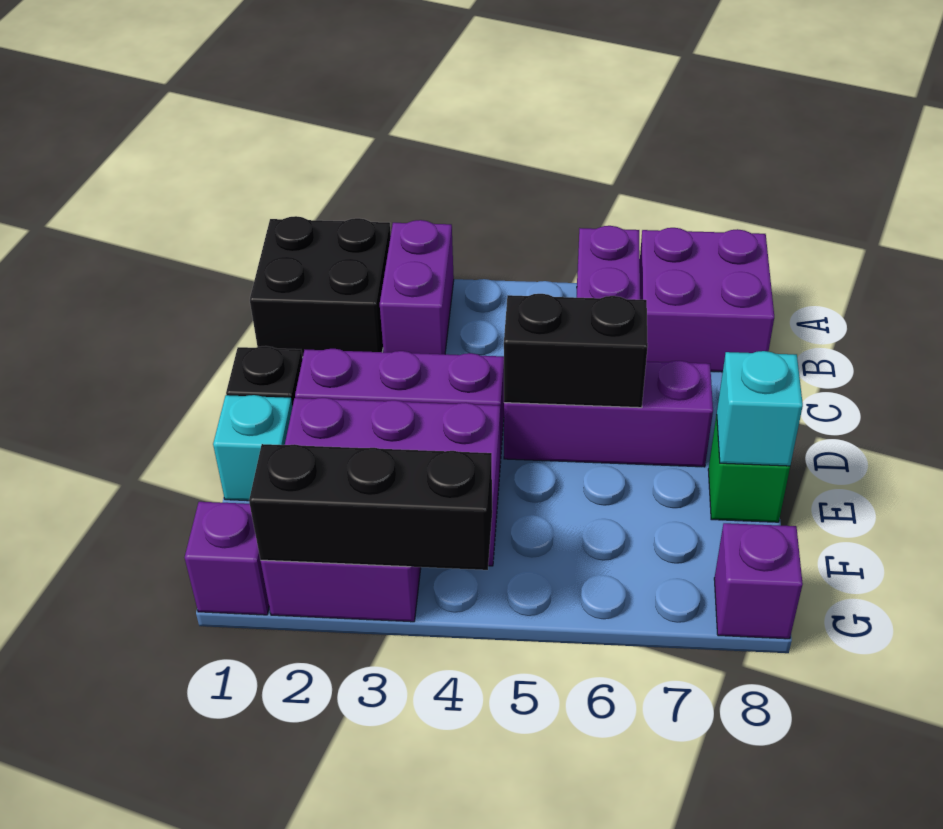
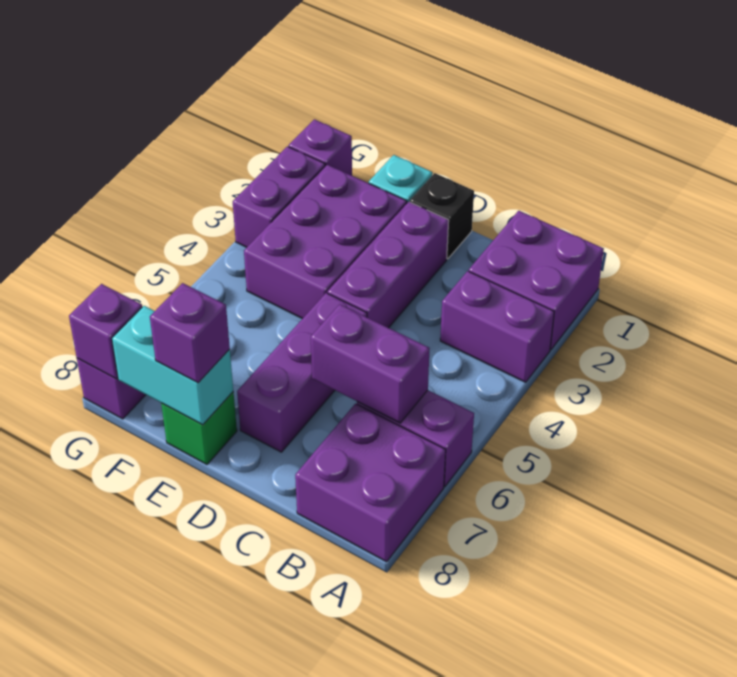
black brick A1:B2 level 1 -> purple brick A1:B2 level 1
none -> purple brick B6:C6 level 2
black brick D5:D6 level 2 -> none
cyan brick E8 level 2 -> cyan brick E8:F8 level 2
none -> purple brick E8 level 3
black brick G2:G4 level 2 -> none
none -> purple brick G8 level 2

